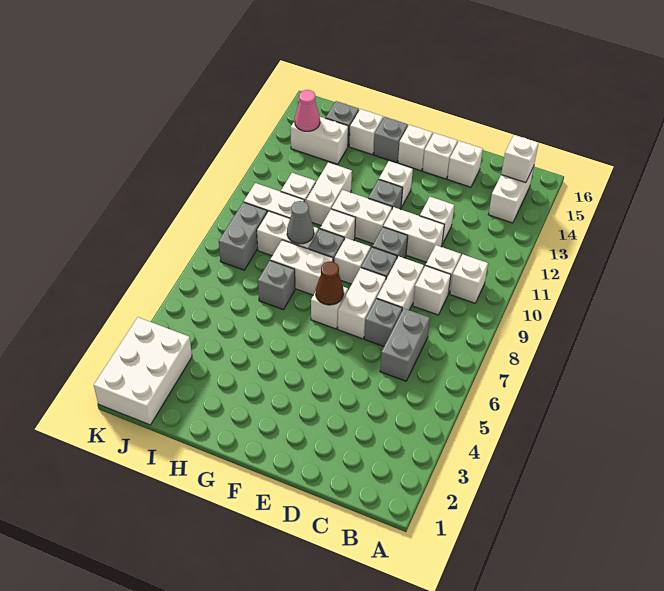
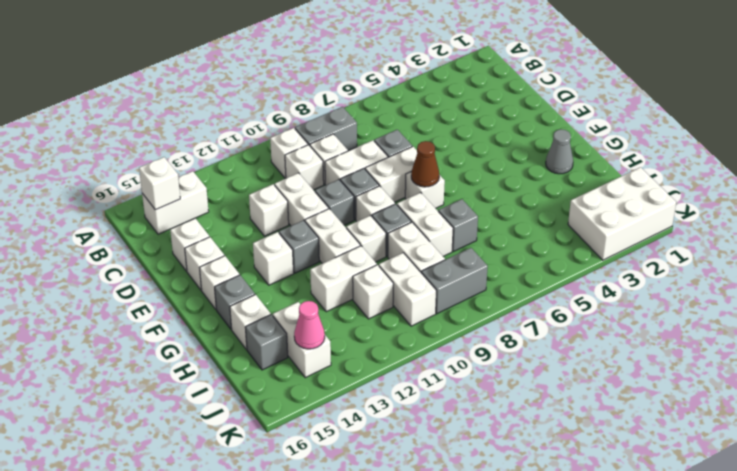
grey brick C6:C7 level 1 -> grey brick B8:B9 level 1
grey cone H9 level 2 -> grey cone G2 level 1

